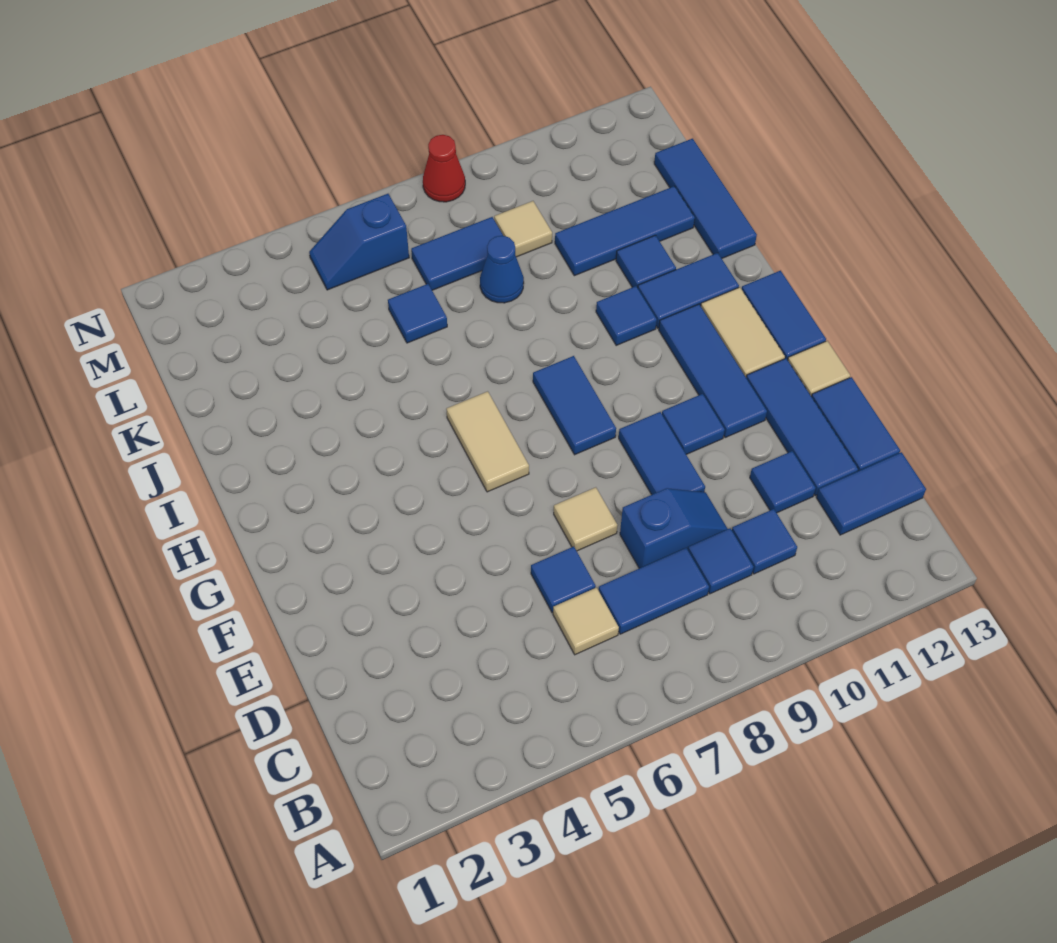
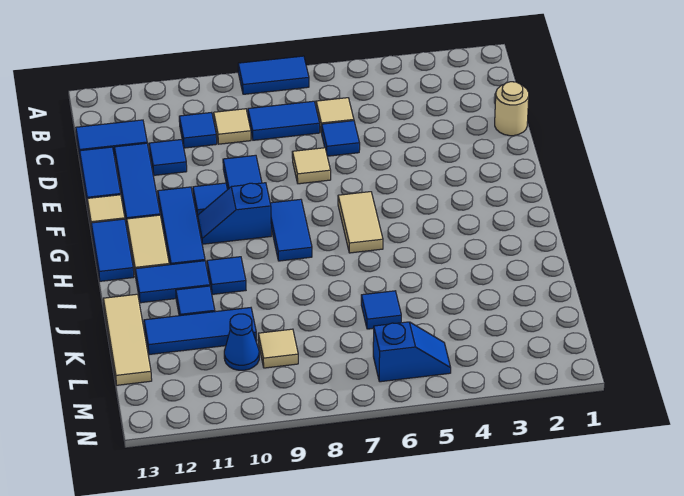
blue tile C9 level 1 -> tan tile C9 level 1
none -> tan round brick D1 level 1
blue slope D8:D9 level 1 top 8 -> blue slope G9:G10 level 1 top 9
blue tile J13:L13 level 1 -> tan tile J13:L13 level 1
blue cone K8 level 1 -> blue cone L10 level 1
blue tile L7:L8 level 1 -> blue tile A7:A8 level 1
red cone N8 level 1 -> none

